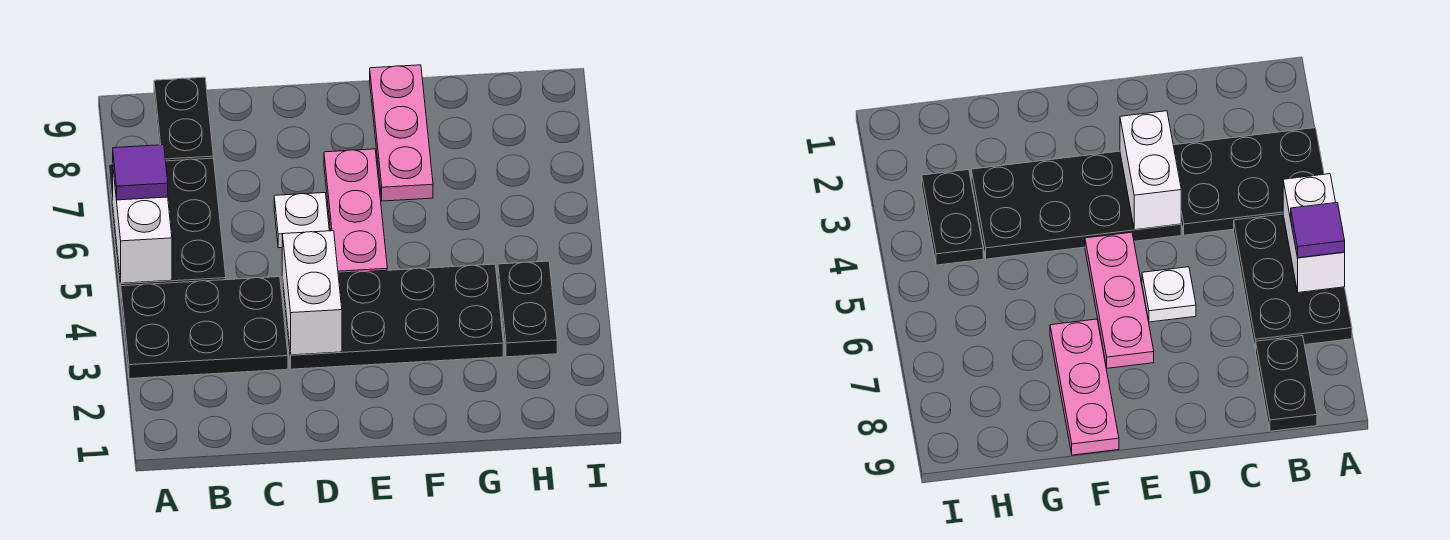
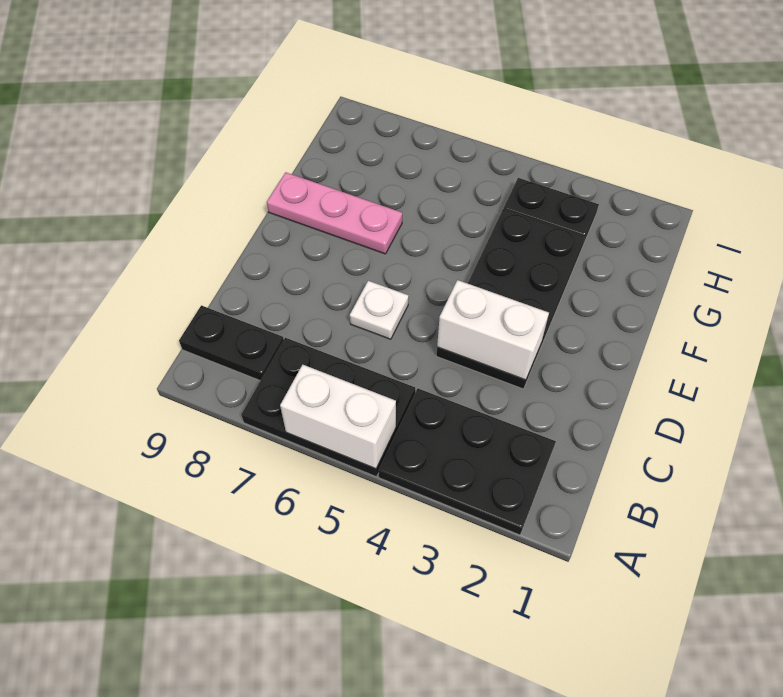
black plate A3:C4 level 1 -> black plate A2:B4 level 1
purple tile A6 level 3 -> none
pink plate E5:E7 level 1 -> none

